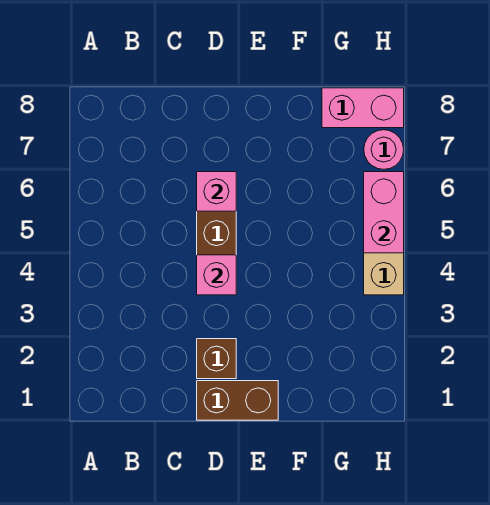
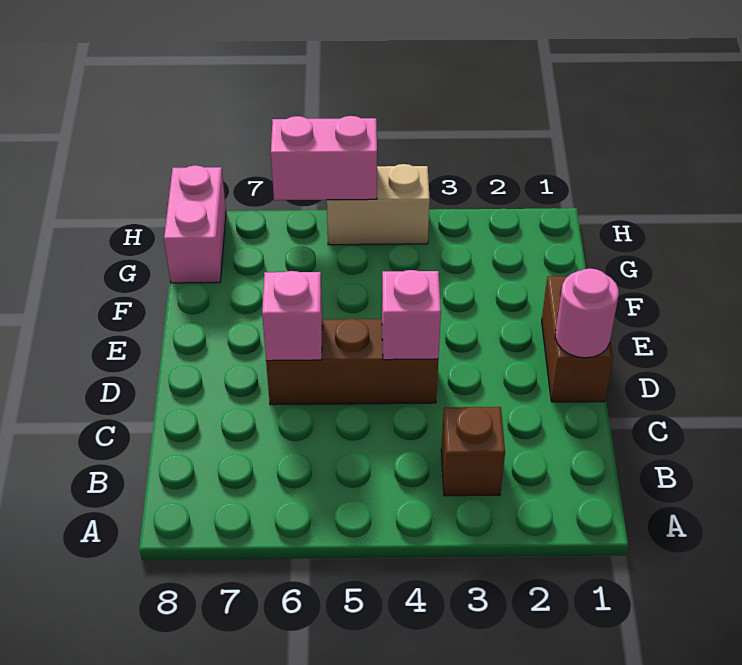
brown brick D2 level 1 -> brown brick B3 level 1
pink round brick H7 level 1 -> pink round brick D1 level 2

